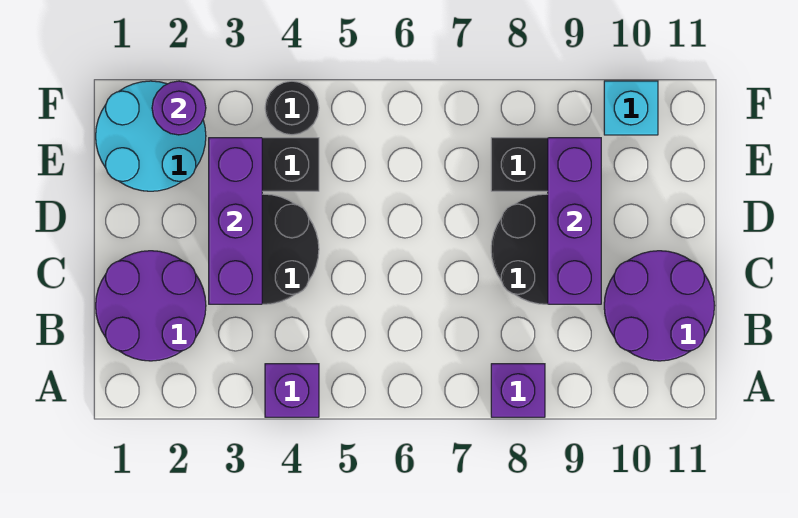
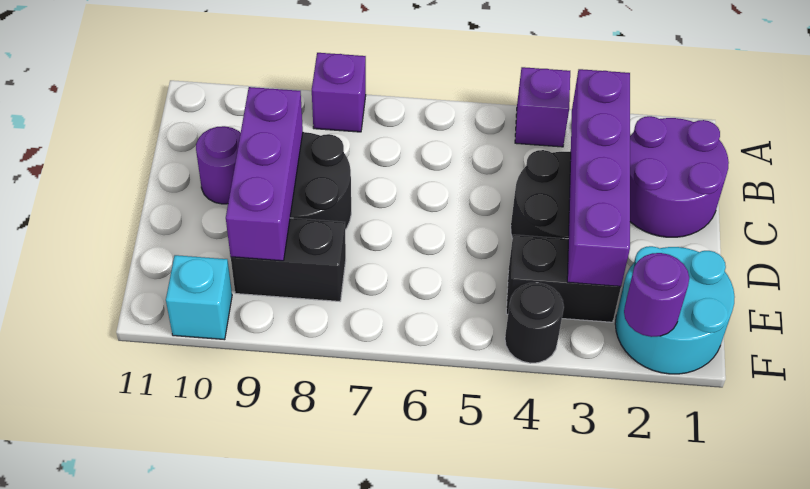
purple round brick B10:C11 level 1 -> purple round brick C10 level 1
purple brick C3:E3 level 2 -> purple brick B3:E3 level 2

